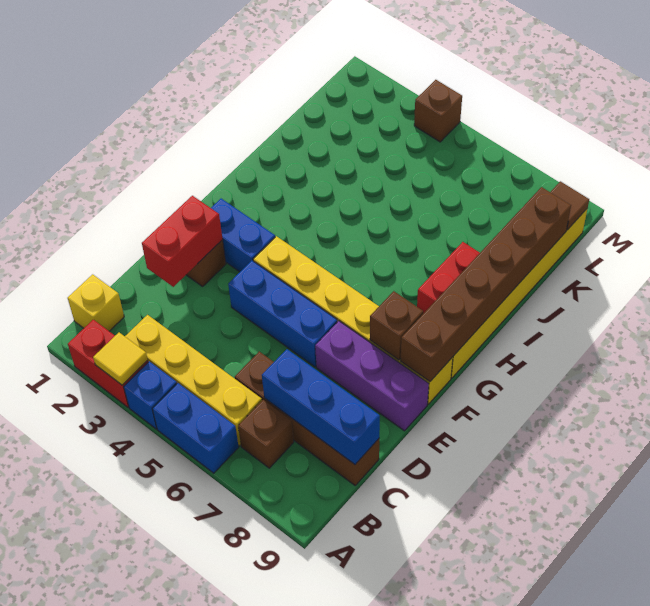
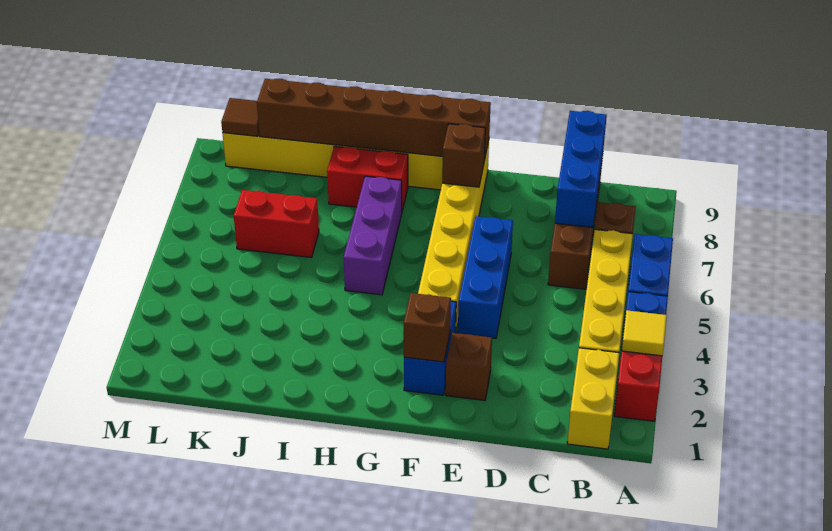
yellow brick B1 level 1 -> yellow brick B1:B2 level 1
red brick D2:E2 level 2 -> red brick J6:K6 level 1
purple brick E7:E9 level 1 -> purple brick H5:H7 level 1
brown brick M4 level 1 -> brown brick F2 level 2

